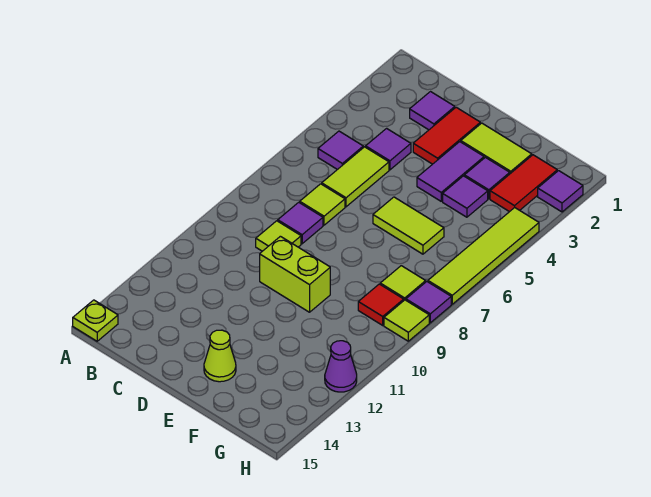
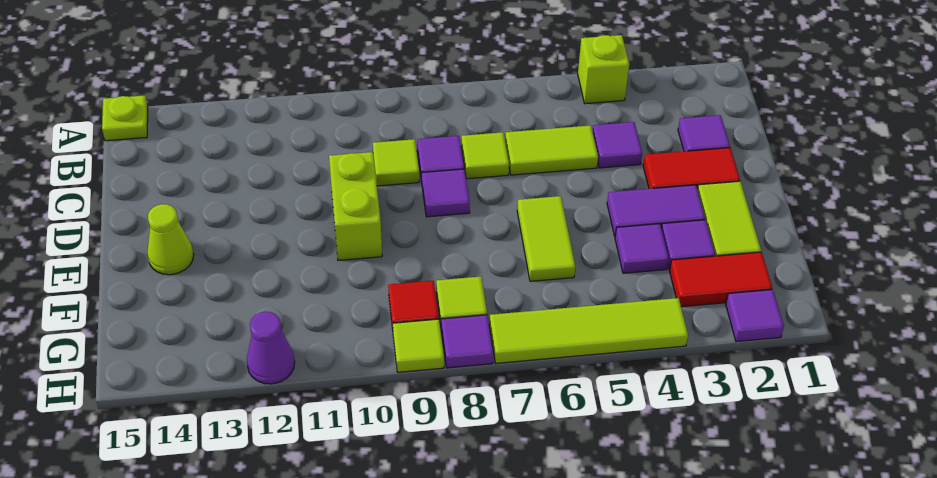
none -> lime brick A4 level 1
purple tile B5 level 1 -> purple tile D8 level 1

